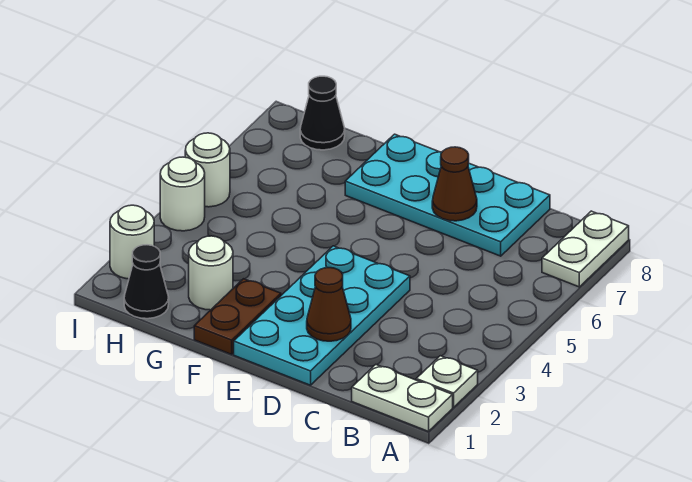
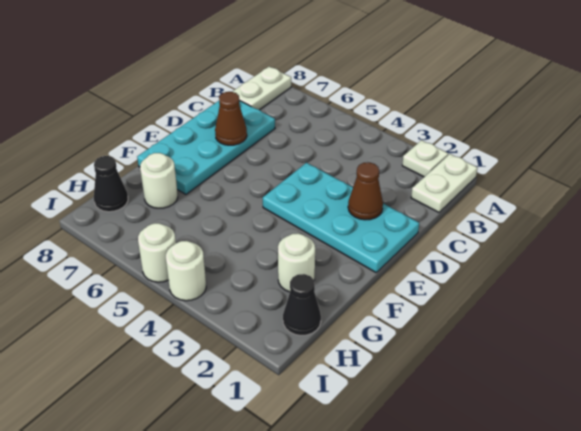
white plate A7:A8 level 1 -> white plate A8:B8 level 1
brown plate F1:F2 level 1 -> none
white round brick I2 level 1 -> white round brick G7 level 1

